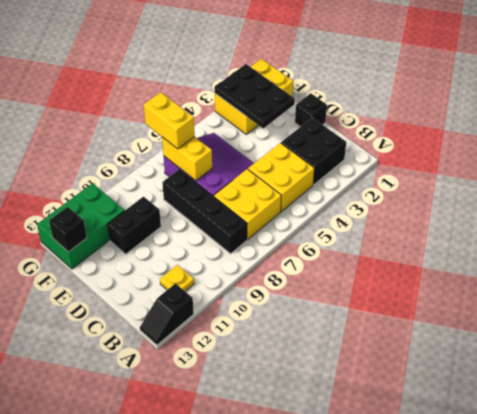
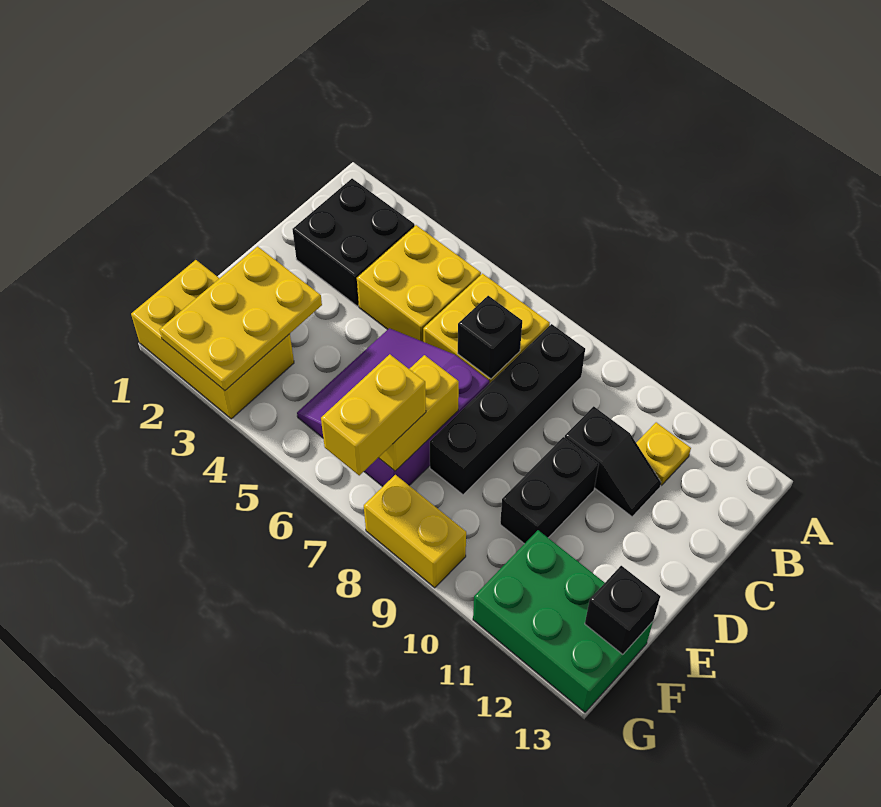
black slope A12:A13 level 1 top 12 -> black slope C10:C11 level 1 top 10
black brick D1 level 1 -> black brick C7 level 2
black plate E2:G3 level 2 -> yellow plate E2:G3 level 2
black brick E10:E11 level 1 -> black brick D10:E10 level 1
none -> yellow brick G8:G9 level 1

